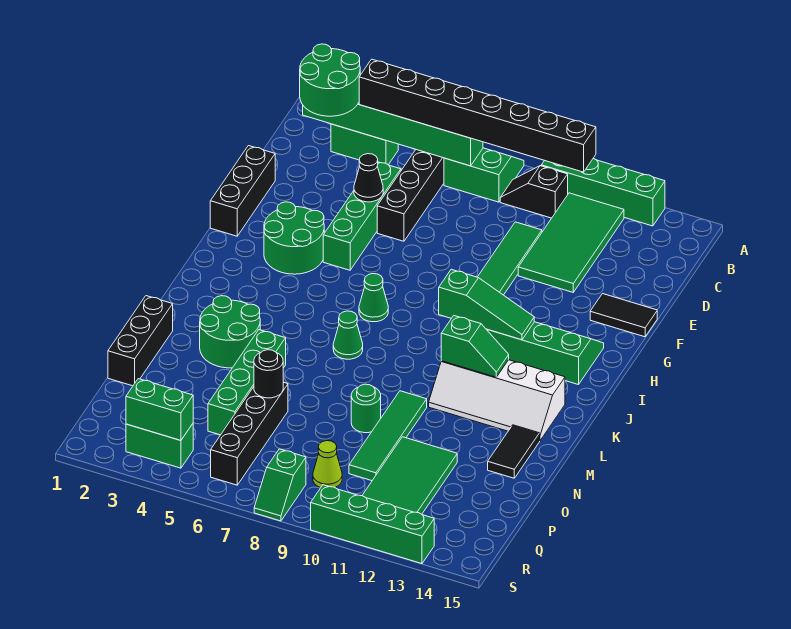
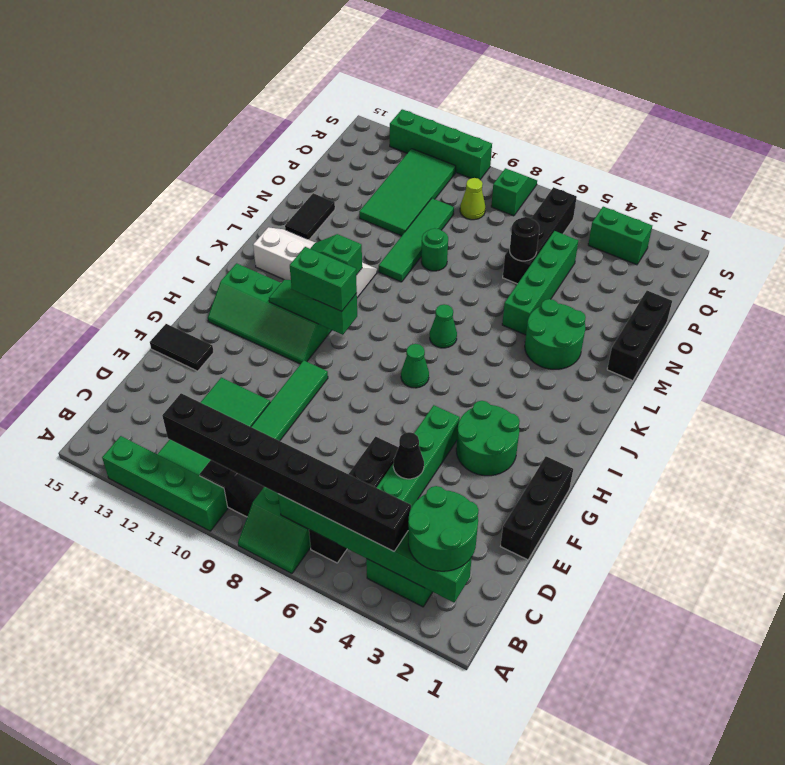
green brick R3:R4 level 2 -> green brick I10:I11 level 3

